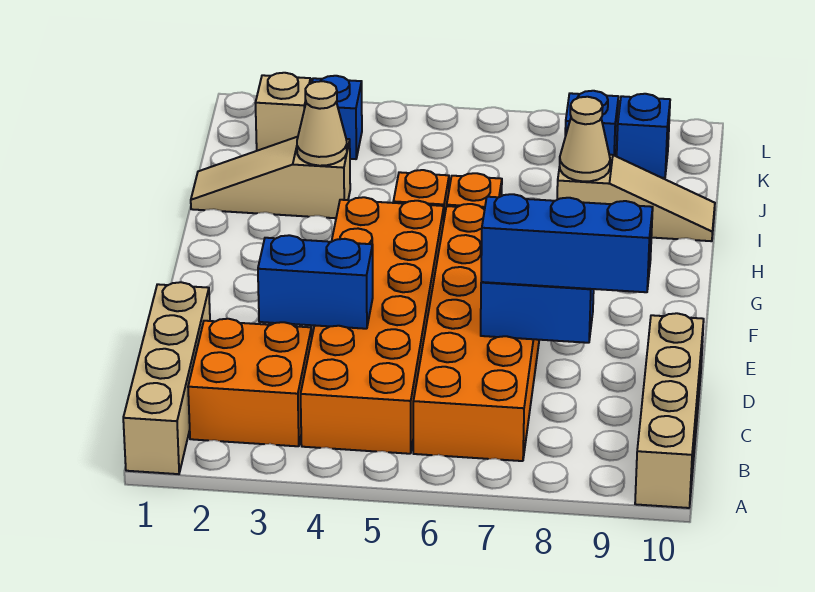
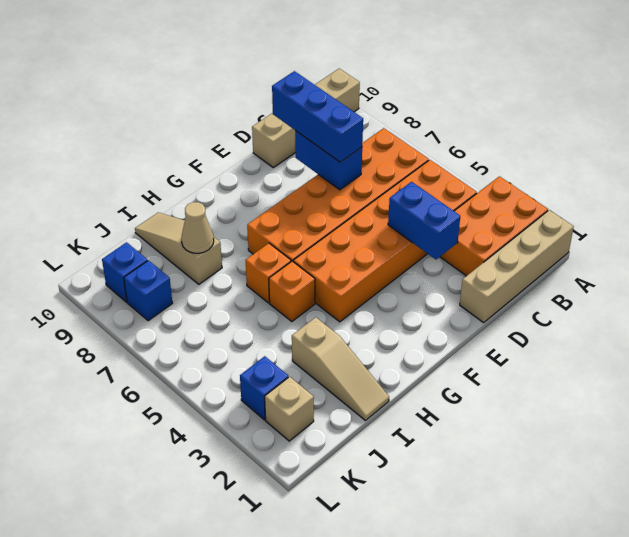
orange brick B2:C3 level 1 -> orange brick A2:C3 level 1
tan cone I3 level 2 -> none

